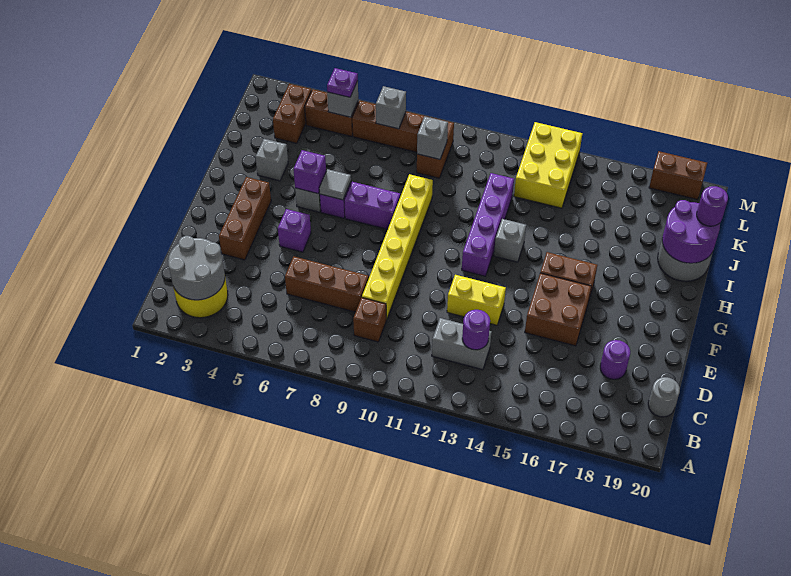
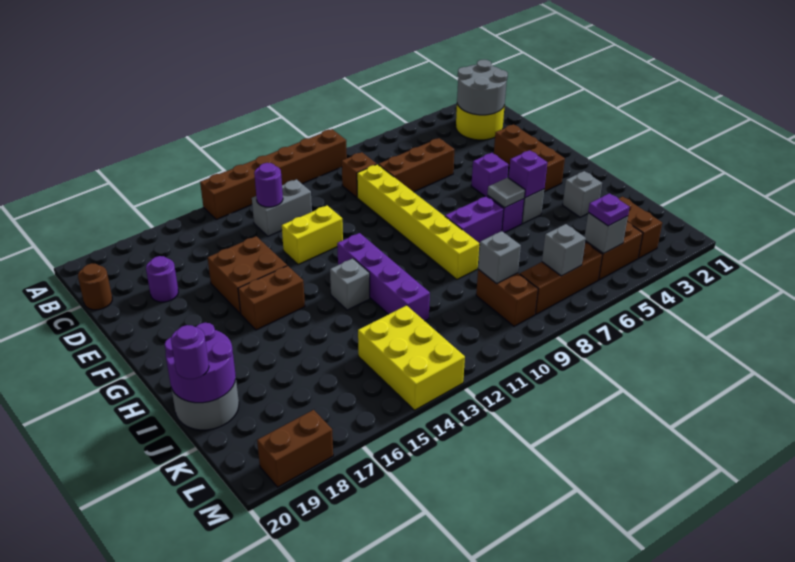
none -> brown brick A9:A14 level 1
grey round brick C20 level 1 -> brown round brick C20 level 1

